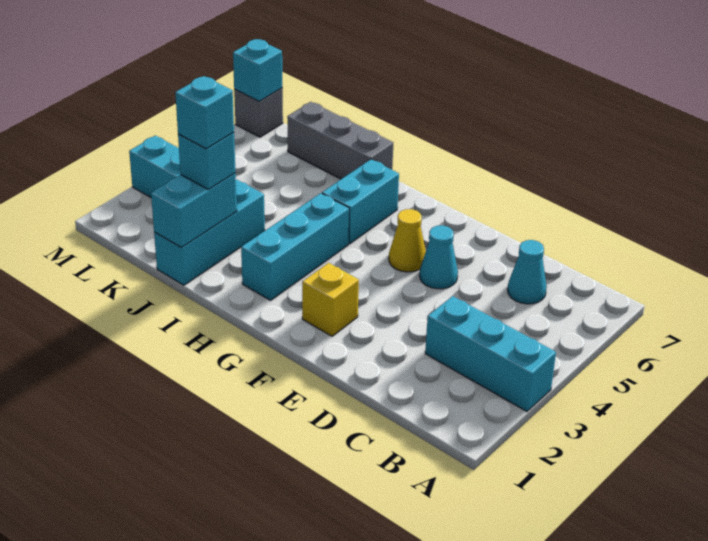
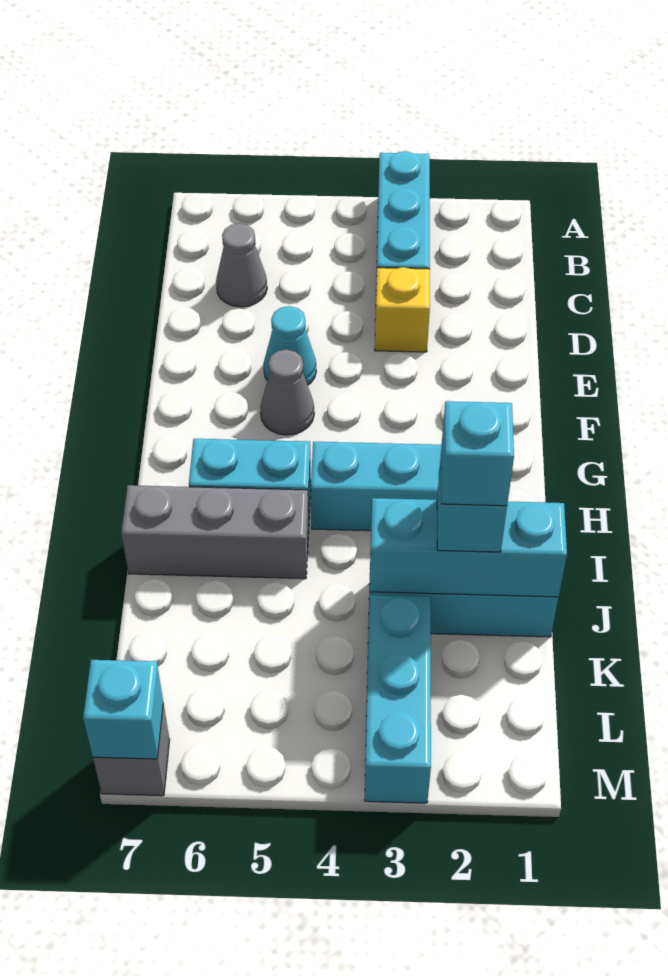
cyan cone C6 level 1 -> grey cone C6 level 1
yellow brick F2 level 1 -> yellow brick D3 level 1
yellow cone F5 level 1 -> grey cone F5 level 1
grey brick I7:K7 level 1 -> grey brick I5:I7 level 1
cyan brick J1:J2 level 2 -> cyan brick J1:J3 level 2

